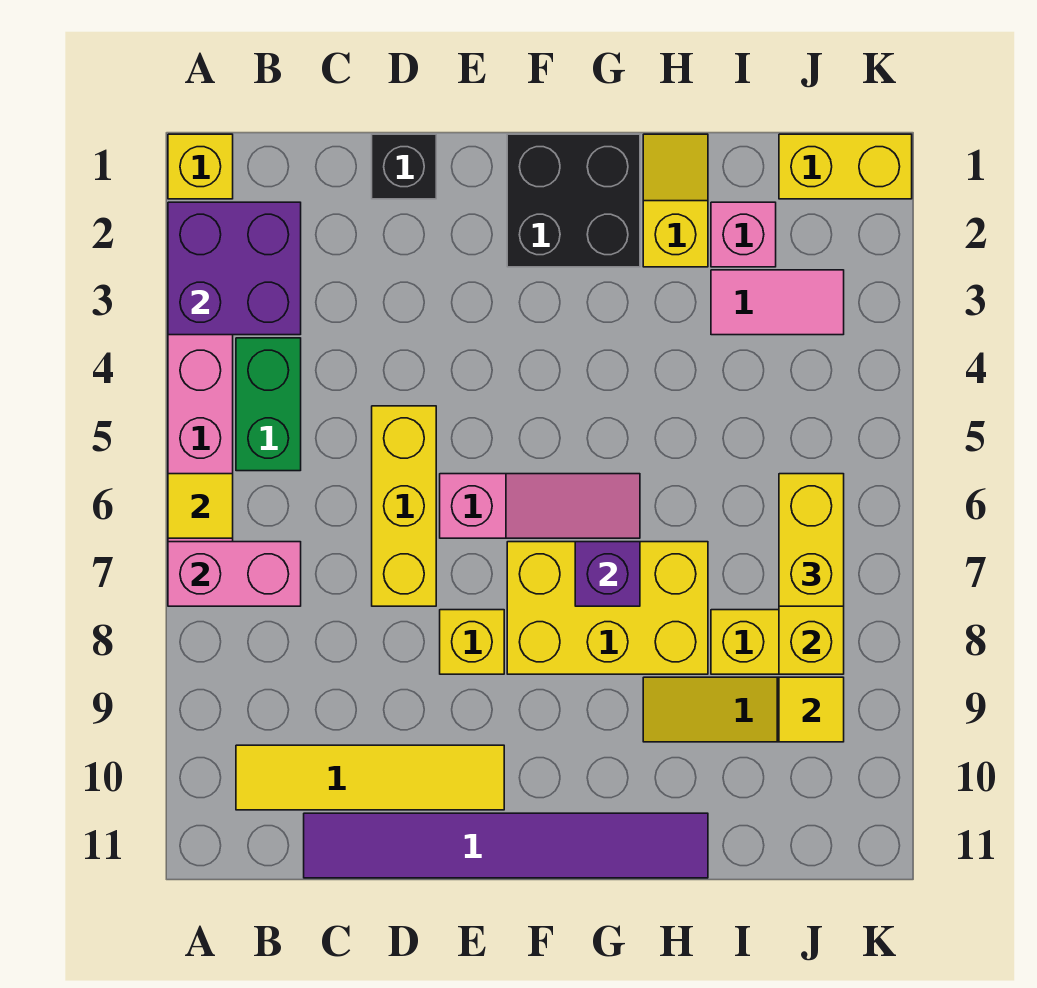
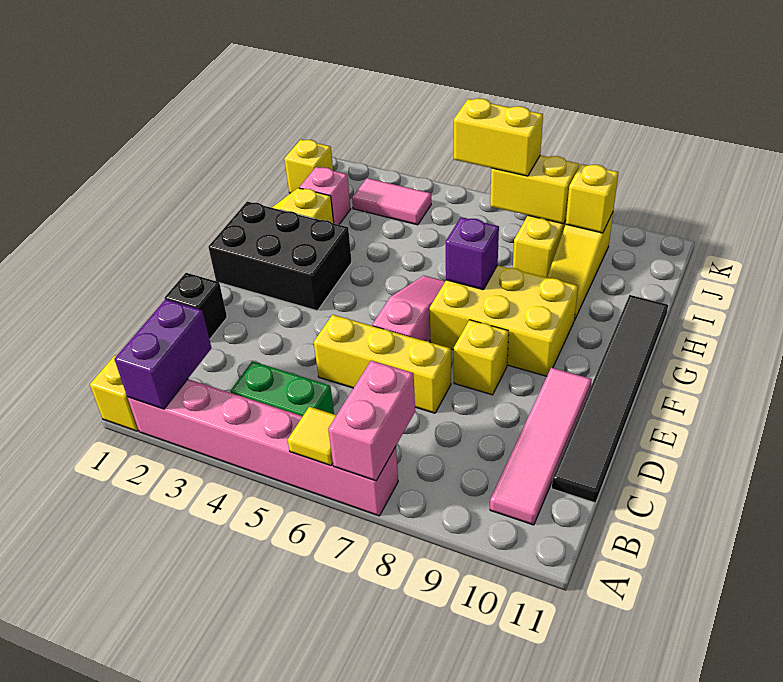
purple brick A2:B3 level 2 -> purple brick A2:B2 level 2
yellow tile B10:E10 level 1 -> pink tile B10:E10 level 1
purple tile C11:H11 level 1 -> black tile C11:H11 level 1
black brick F1:G2 level 1 -> black brick F1:G3 level 1
yellow brick F7:H8 level 1 -> yellow brick F7:G9 level 1
pink tile I3:J3 level 1 -> pink tile J3:J4 level 1
yellow brick J1:K1 level 1 -> yellow brick J1 level 1
yellow tile J9 level 2 -> yellow brick J9 level 2

